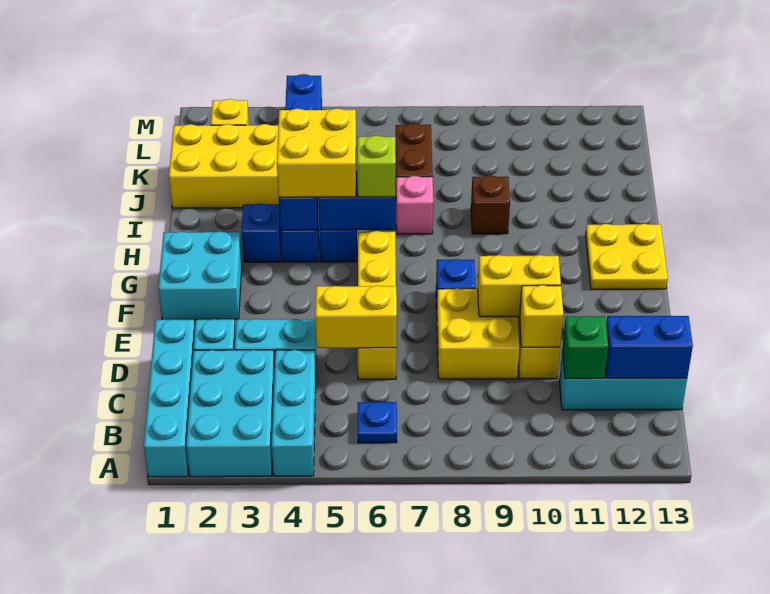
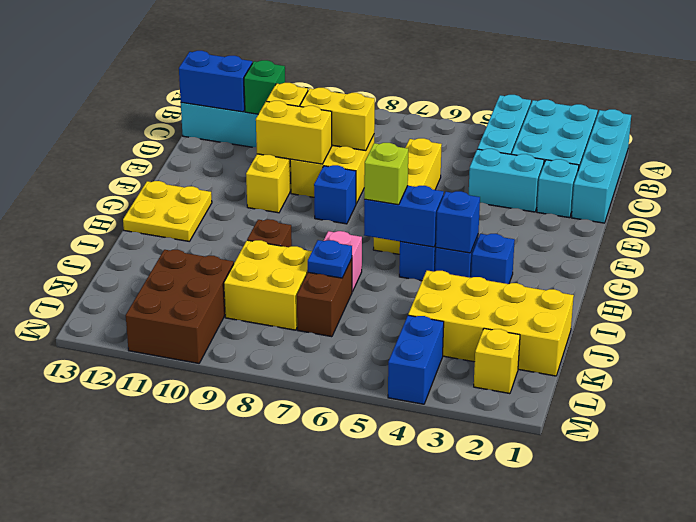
blue plate B6 level 1 -> blue plate J7 level 2
yellow brick D5:D6 level 2 -> yellow brick D8:D9 level 2
cyan brick F1:G2 level 1 -> none
yellow brick H4:I5 level 3 -> yellow brick J8:K9 level 1
none -> brown brick K10:M11 level 1

